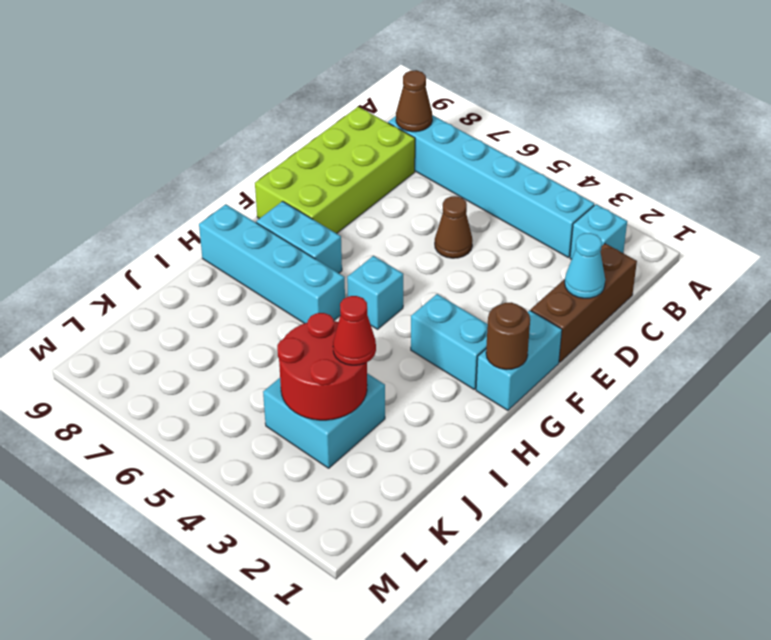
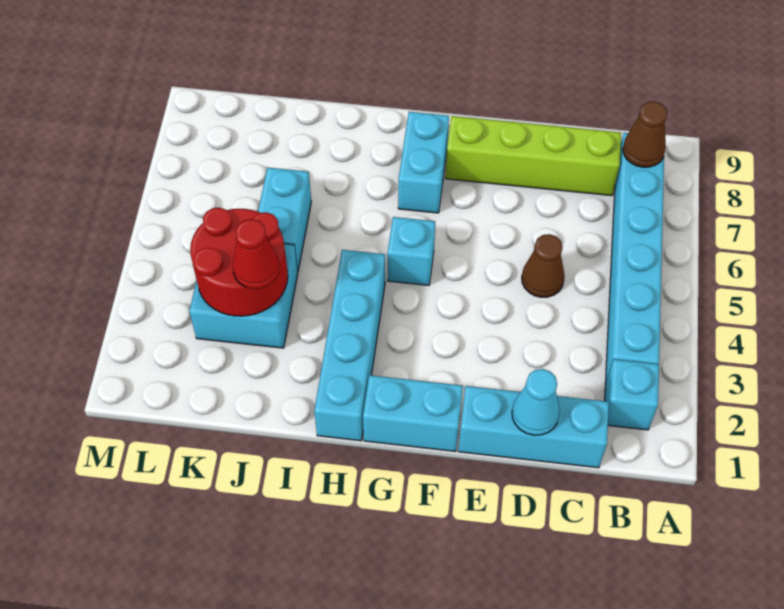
brown brick C1:E1 level 1 -> cyan brick C1:E1 level 1
lime brick C8:F9 level 1 -> lime brick C8:F8 level 1
brown round brick G1 level 2 -> none
cyan brick G2:G3 level 1 -> cyan brick J5:J6 level 1
cyan brick H6:H9 level 1 -> cyan brick H1:H4 level 1

